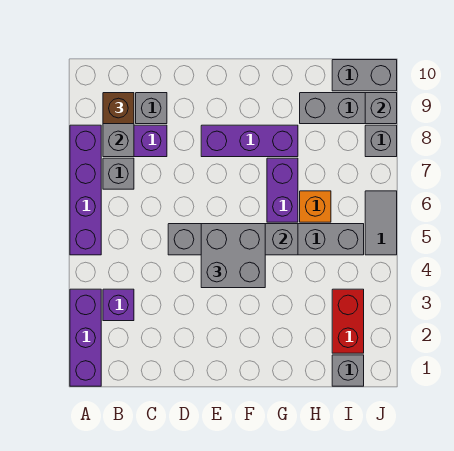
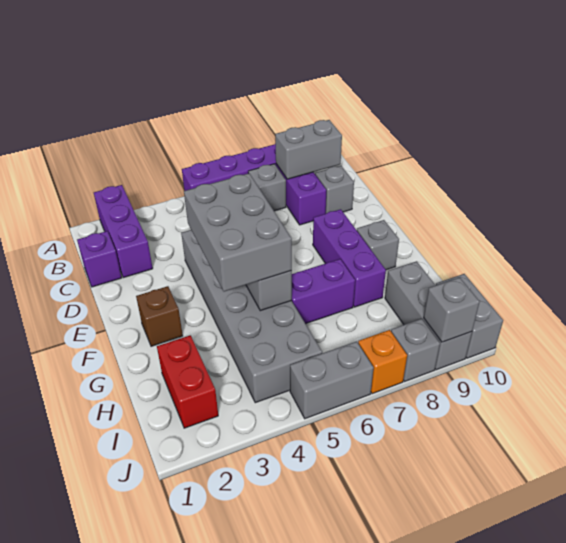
purple brick A1:A3 level 1 -> purple brick A2:C2 level 1
purple brick B3 level 1 -> purple brick C1 level 1
brown brick B9 level 3 -> brown brick F2 level 1
grey brick D5:I5 level 1 -> grey brick D4:I5 level 1
grey brick E4:F5 level 3 -> grey brick E4:G5 level 3
orange brick H6 level 1 -> orange brick J7 level 1
grey brick I1 level 1 -> grey brick F9 level 1
red brick I2:I3 level 1 -> red brick H2:I2 level 1
grey tile J5:J6 level 1 -> grey brick J5:J6 level 1

